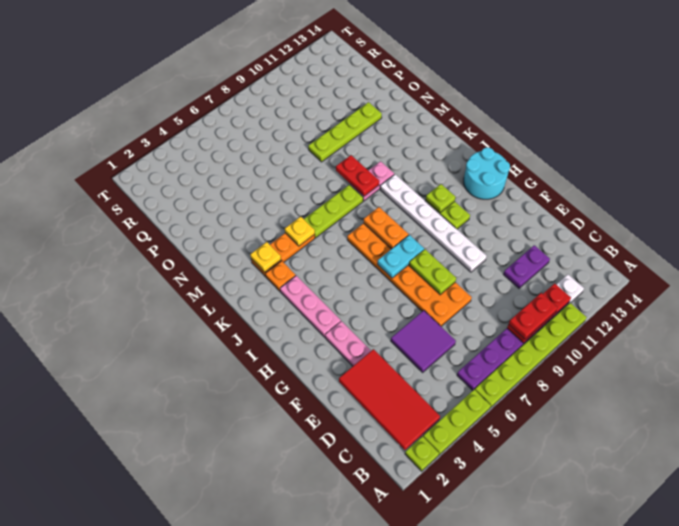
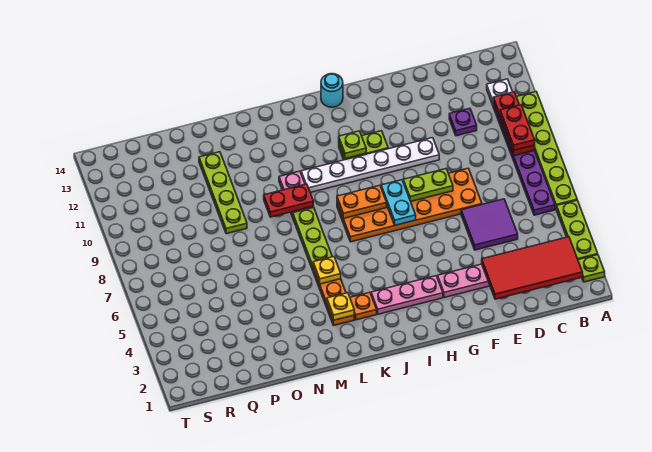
purple plate D11:D12 level 1 -> purple plate D11 level 1
cyan round brick H13:I14 level 1 -> cyan round brick I14 level 1

